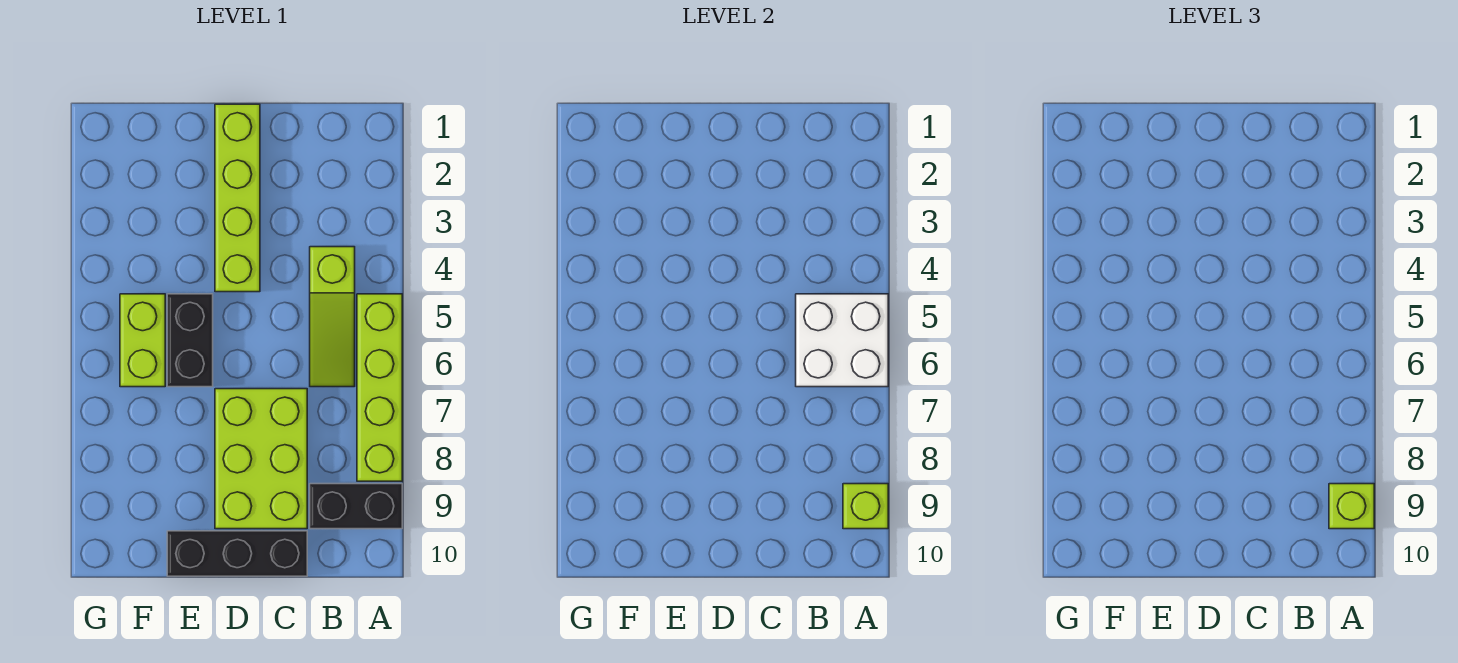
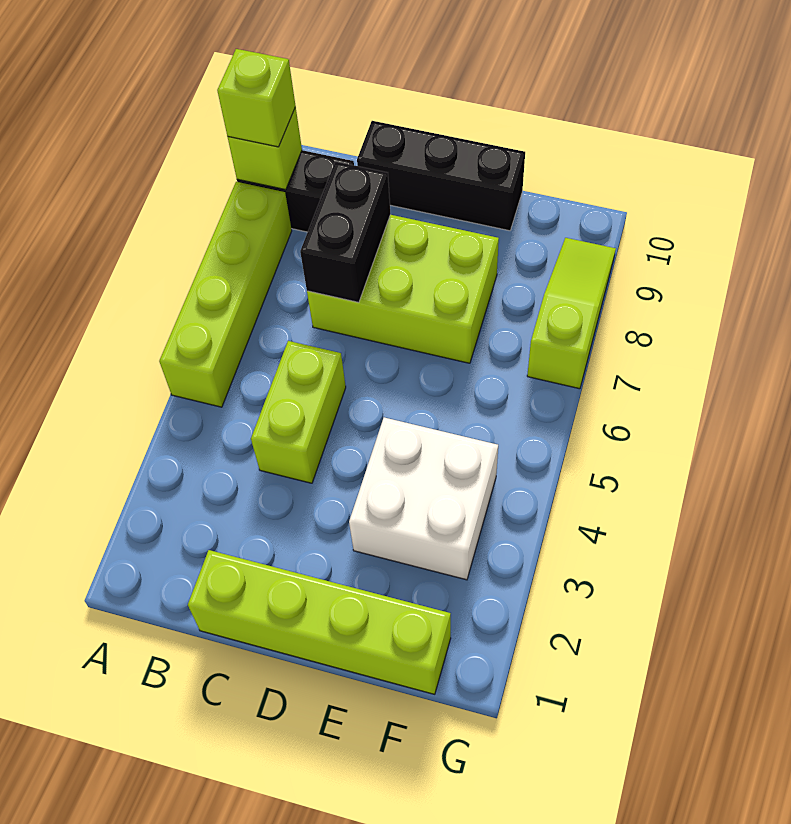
white brick A5:B6 level 2 -> white brick E3:F4 level 1
lime slope B4:B6 level 1 top 4 -> lime slope G7:G9 level 1 top 7
lime brick C7:D9 level 1 -> lime brick C7:E8 level 1
lime brick D1:D4 level 1 -> lime brick C1:F1 level 1
black brick E5:E6 level 1 -> black brick C7:C8 level 2
lime brick F5:F6 level 1 -> lime brick C4:C5 level 1

